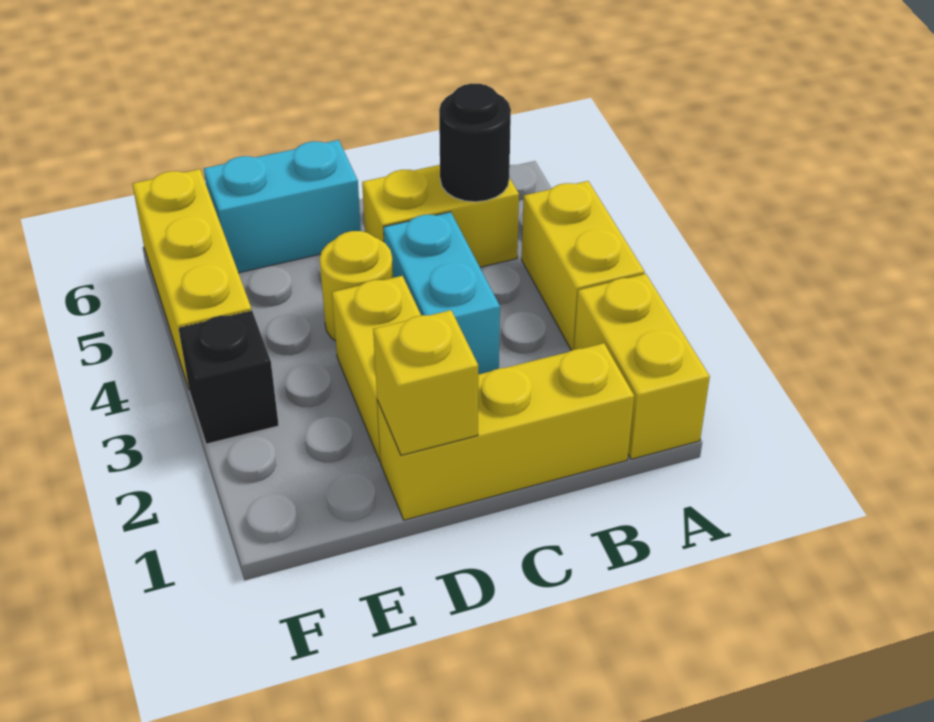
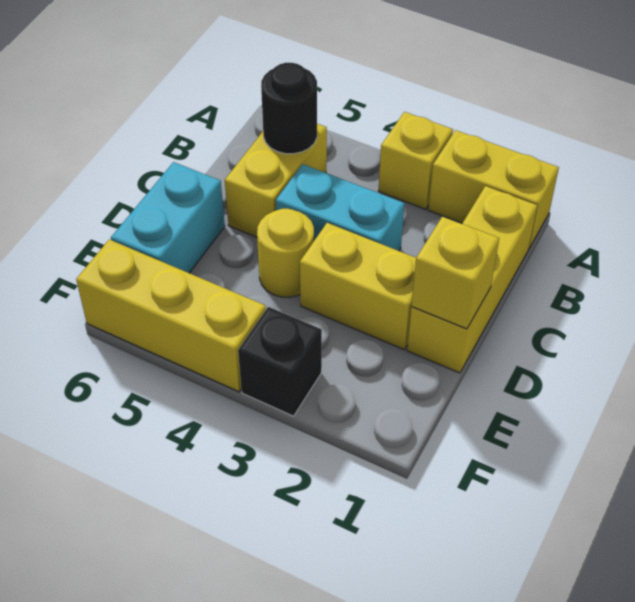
yellow brick A3:A4 level 1 -> yellow brick A3 level 1

